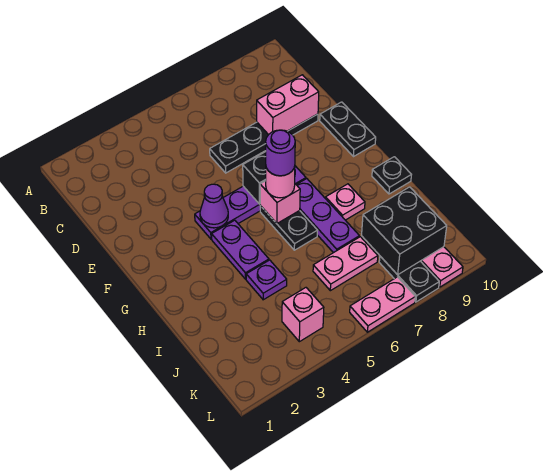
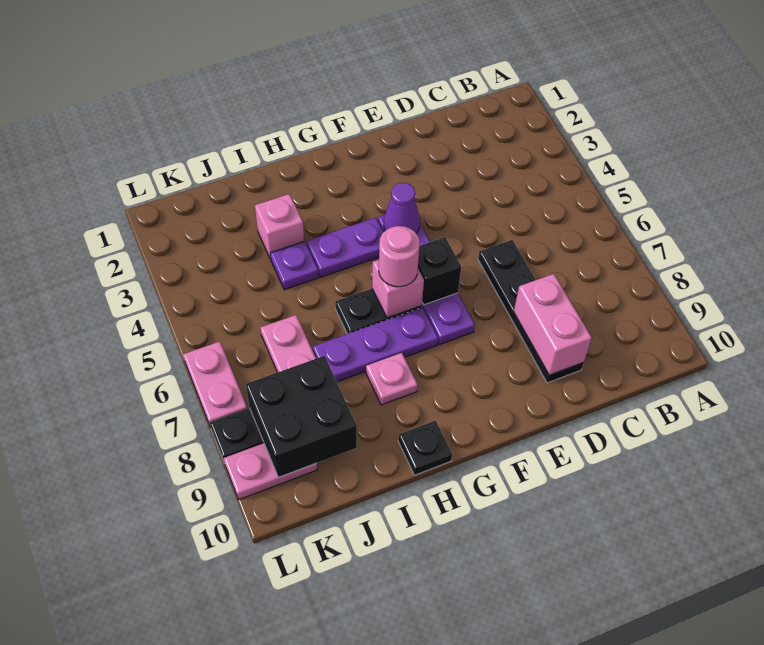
black plate E10:F10 level 1 -> none
purple round brick G6 level 4 -> none
pink brick K4 level 1 -> pink brick I3 level 1

